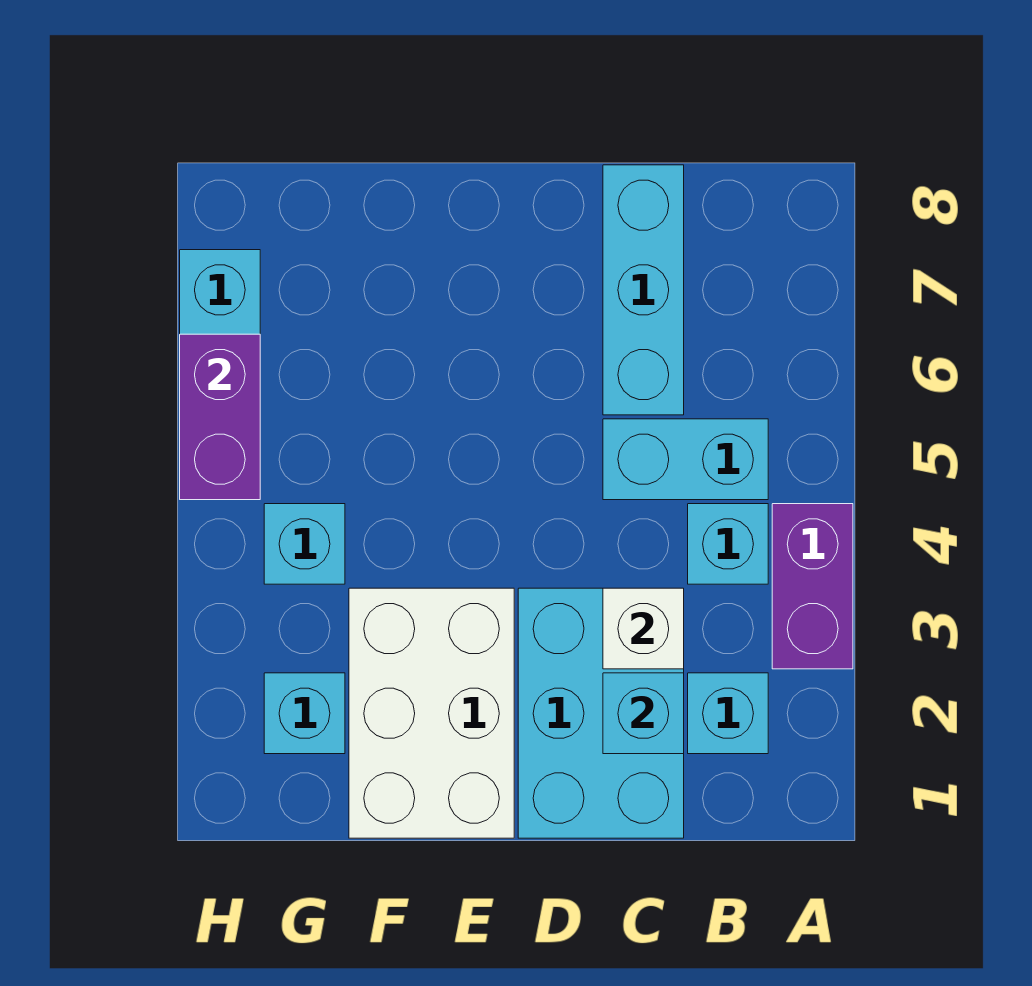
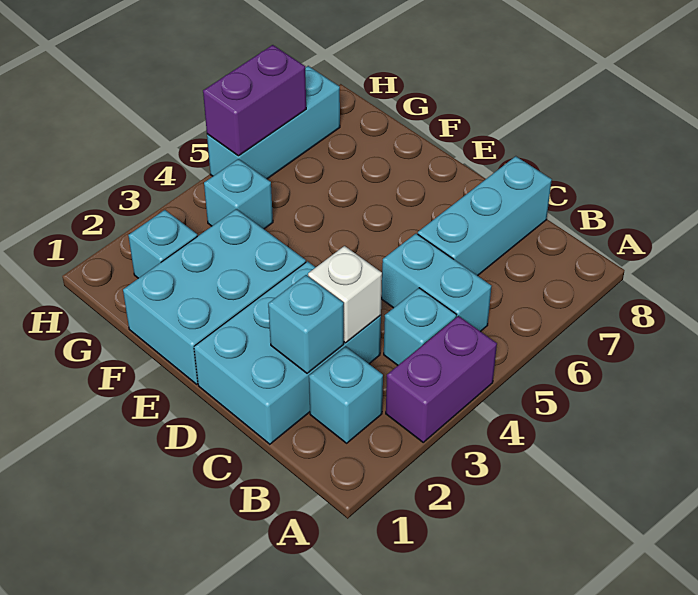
white brick E1:F3 level 1 -> cyan brick E1:F3 level 1

